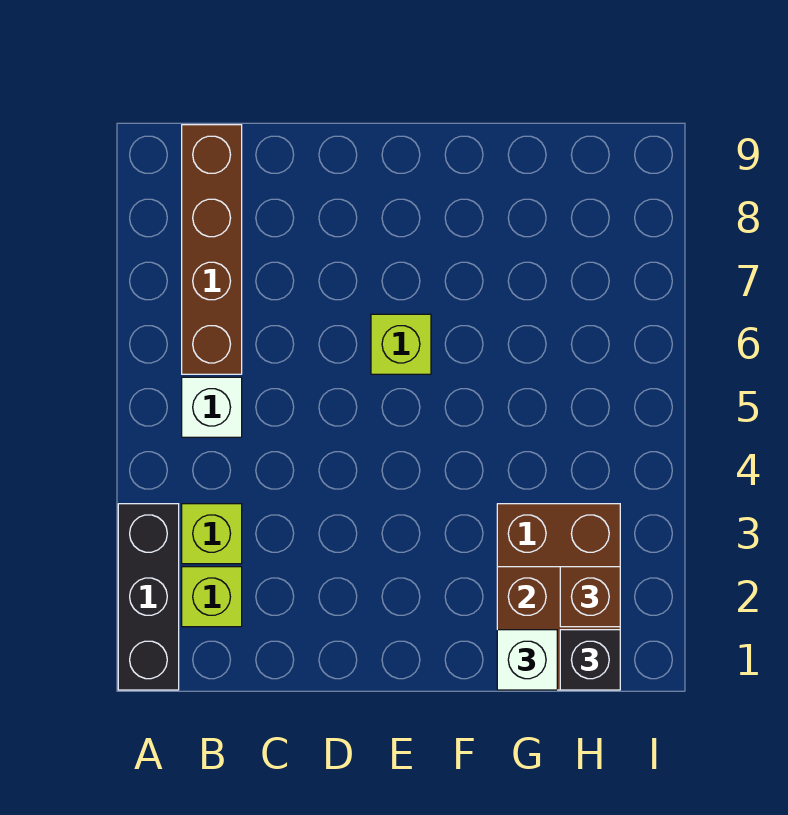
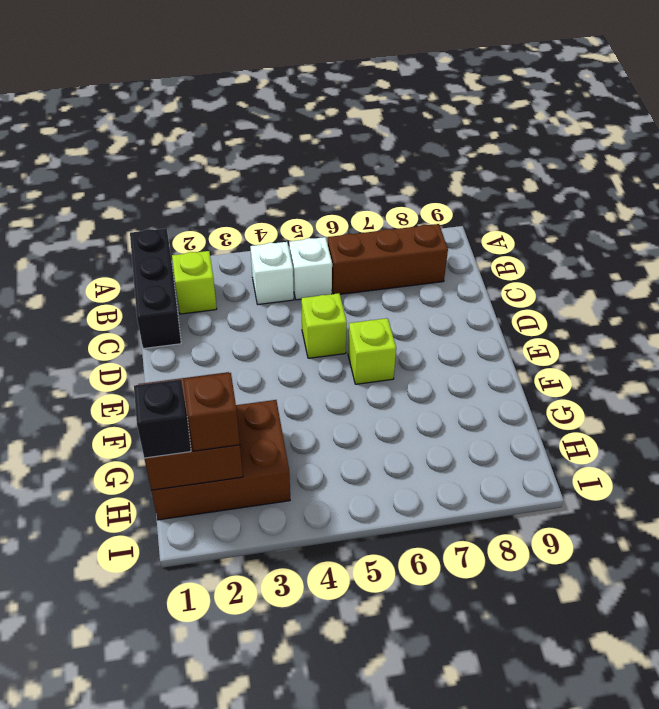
black brick A1:A3 level 1 -> black brick A1:C1 level 1
lime brick B3 level 1 -> lime brick D5 level 1
brown brick B6:B9 level 1 -> brown brick B6:B8 level 1
white brick G1 level 3 -> white brick B4 level 1

